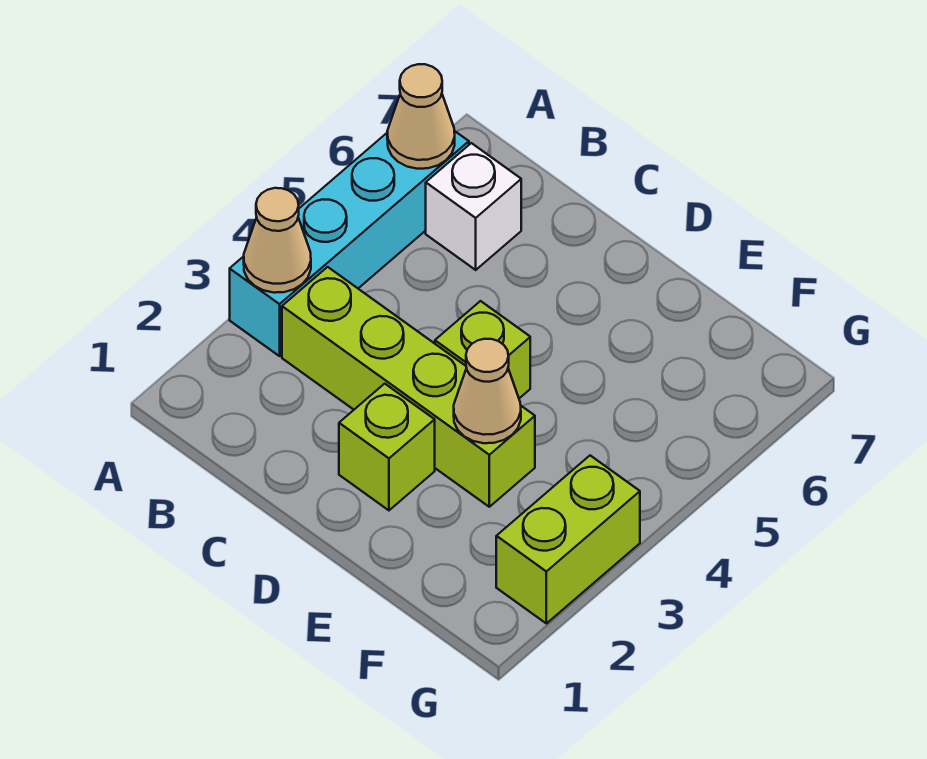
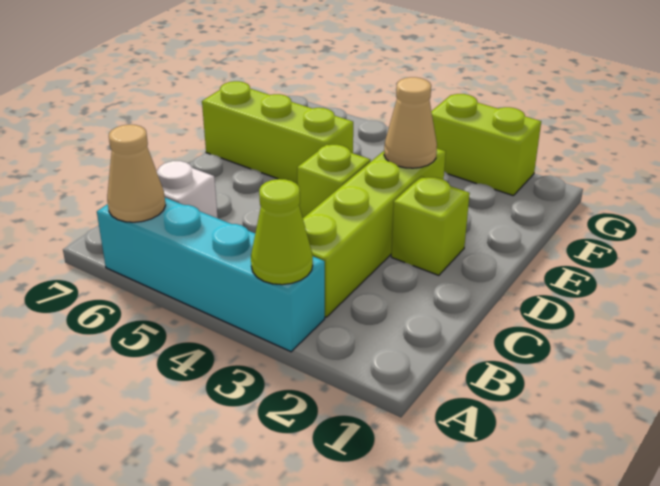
tan cone A3 level 2 -> lime cone A3 level 2
none -> lime brick E5:E7 level 1

